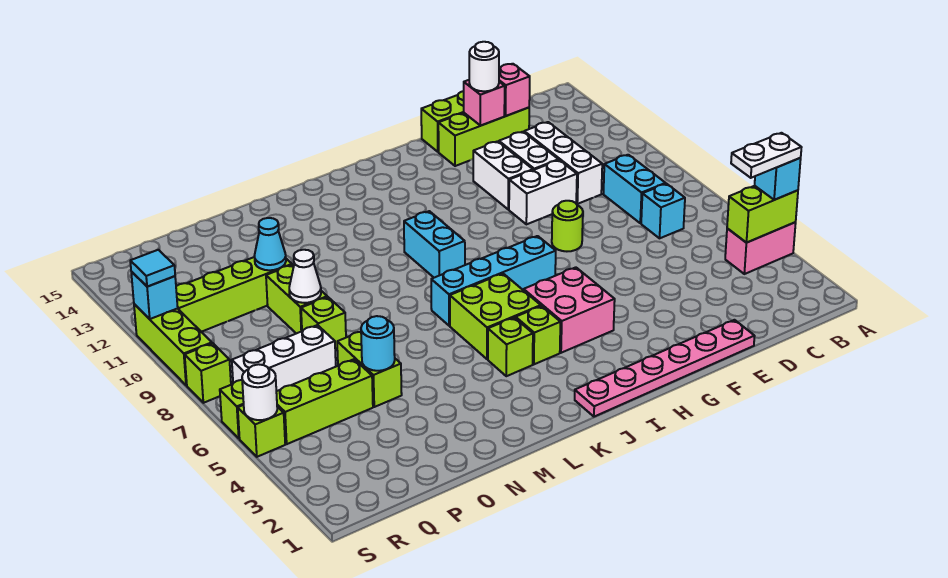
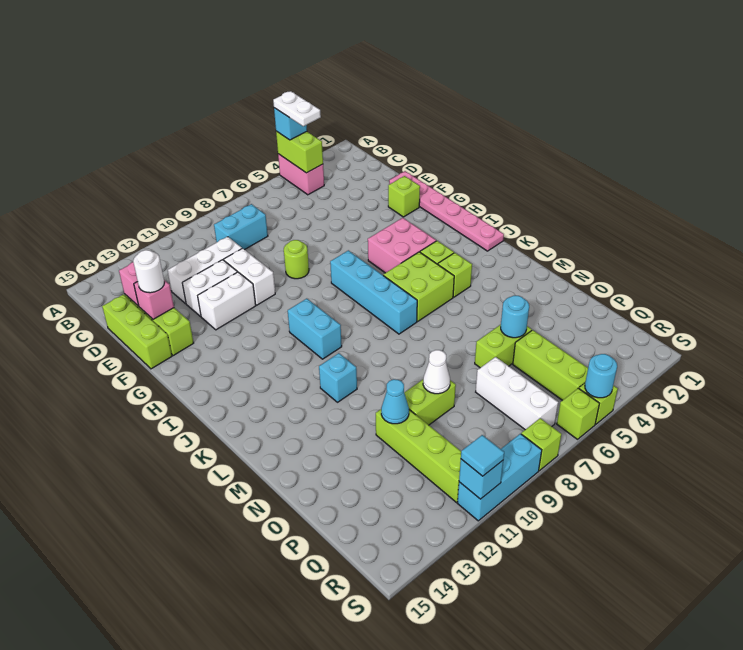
cyan brick C7 level 1 -> cyan brick L11 level 1
cyan brick J9:J10 level 1 -> cyan brick I10:J10 level 1
lime brick O8 level 1 -> lime brick F2 level 1
white round brick S5 level 2 -> cyan round brick S5 level 2
lime brick S9:S11 level 1 -> cyan brick S9:S11 level 1

